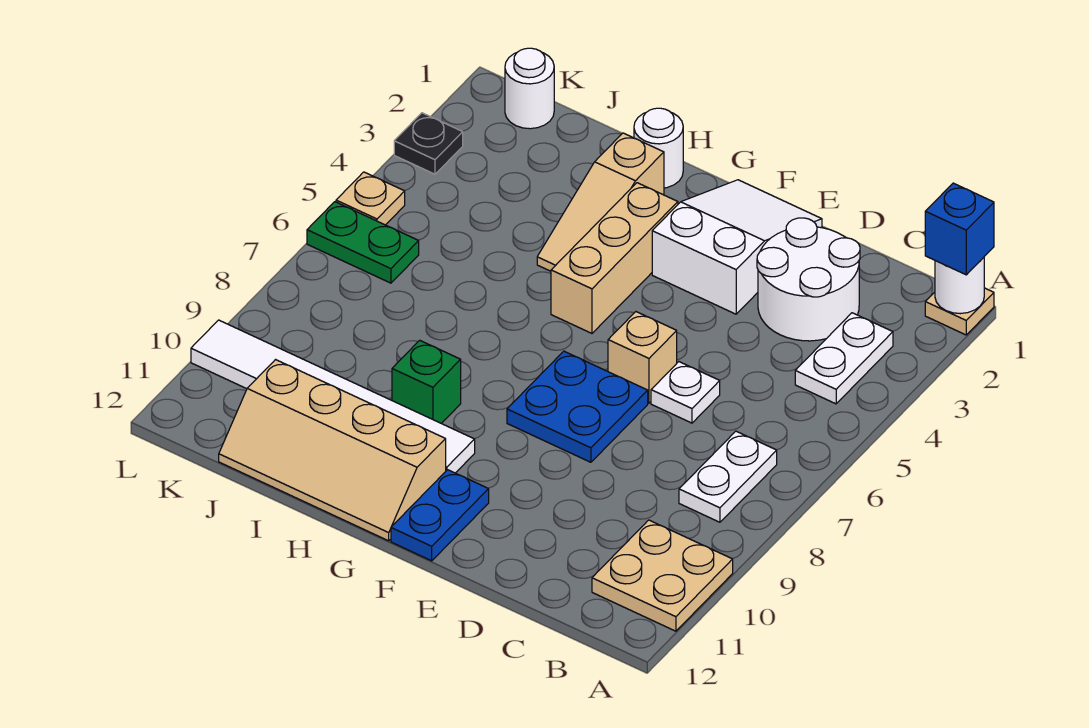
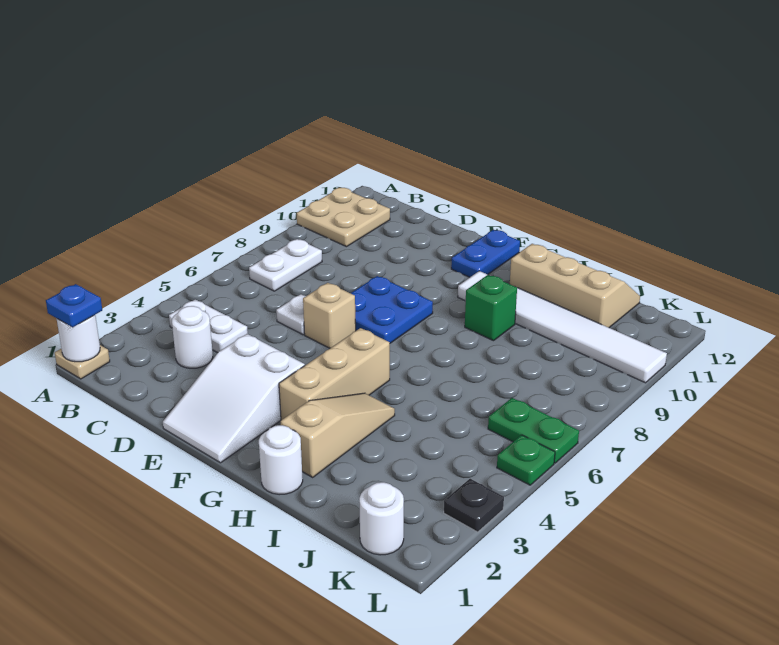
blue brick A1 level 3 -> blue plate A1 level 3
white plate B3:B4 level 1 -> white plate B4:C4 level 1
white round brick C2:D3 level 1 -> white round brick C3 level 1
tan slope G11:J12 level 1 top 11 -> tan slope H11:J12 level 1 top 11
tan plate L5 level 1 -> green plate L5 level 1

